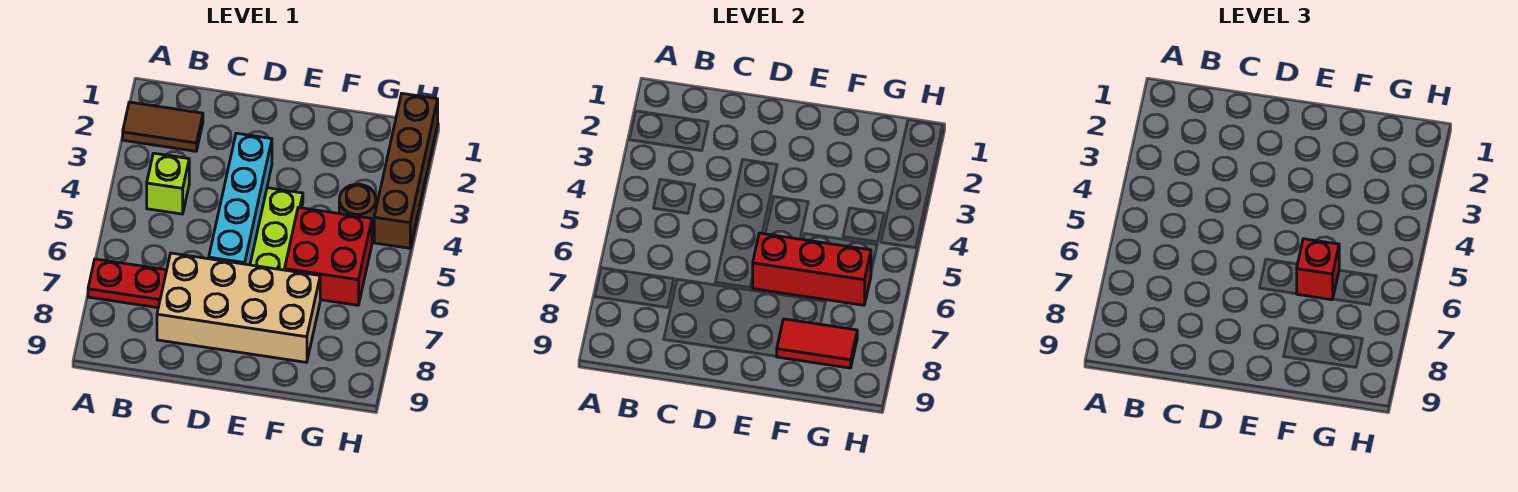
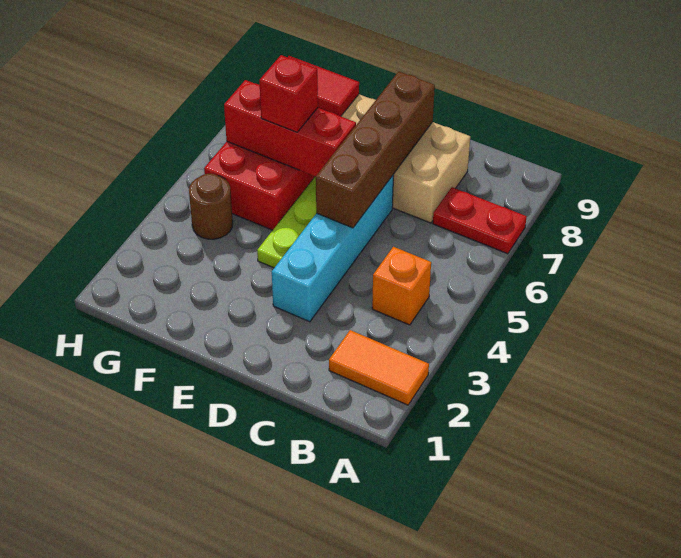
brown tile A2:B2 level 1 -> orange tile A2:B2 level 1
lime brick B4 level 1 -> orange brick B4 level 1
brown brick H1:H4 level 1 -> brown brick D5:D8 level 2

